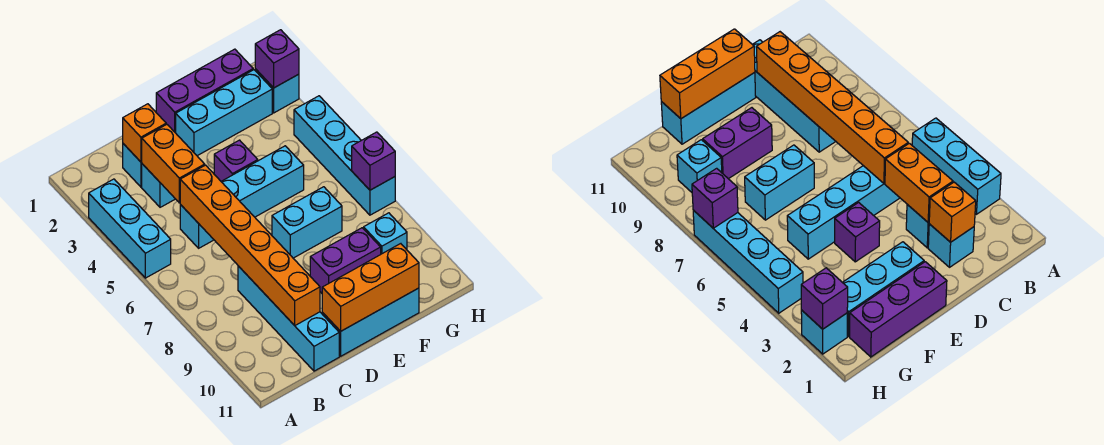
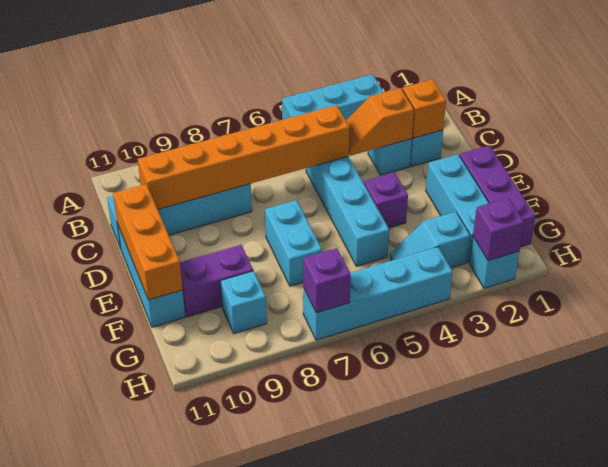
orange brick C3:C4 level 2 -> orange slope C3:C4 level 2 top 3
purple brick E9:F9 level 1 -> purple brick F9:F10 level 1
none -> cyan slope G3:G4 level 1 top 3

